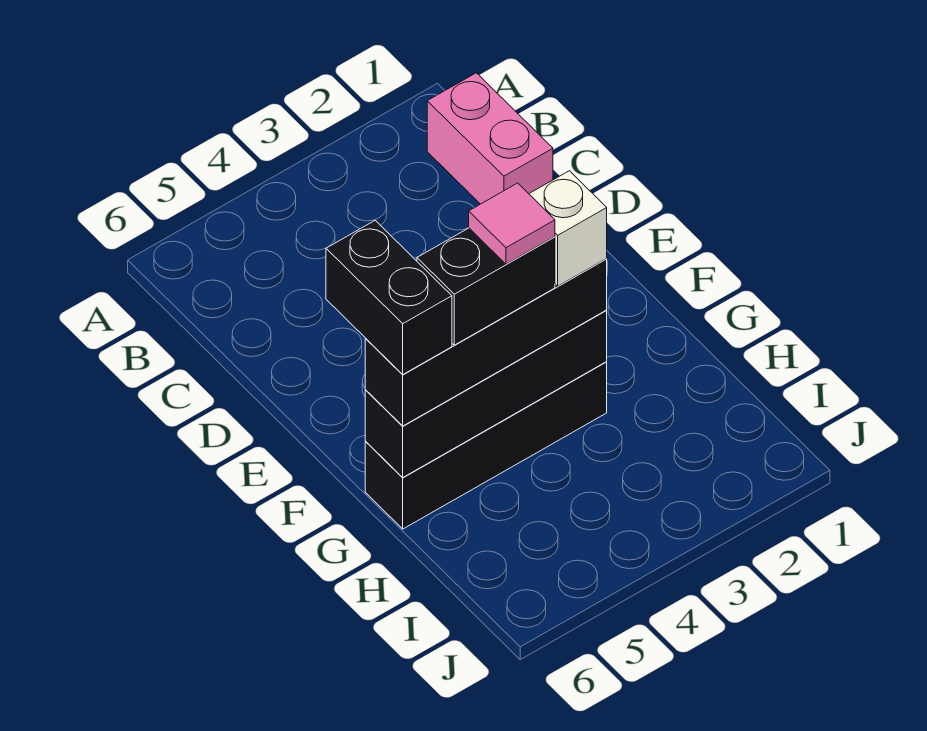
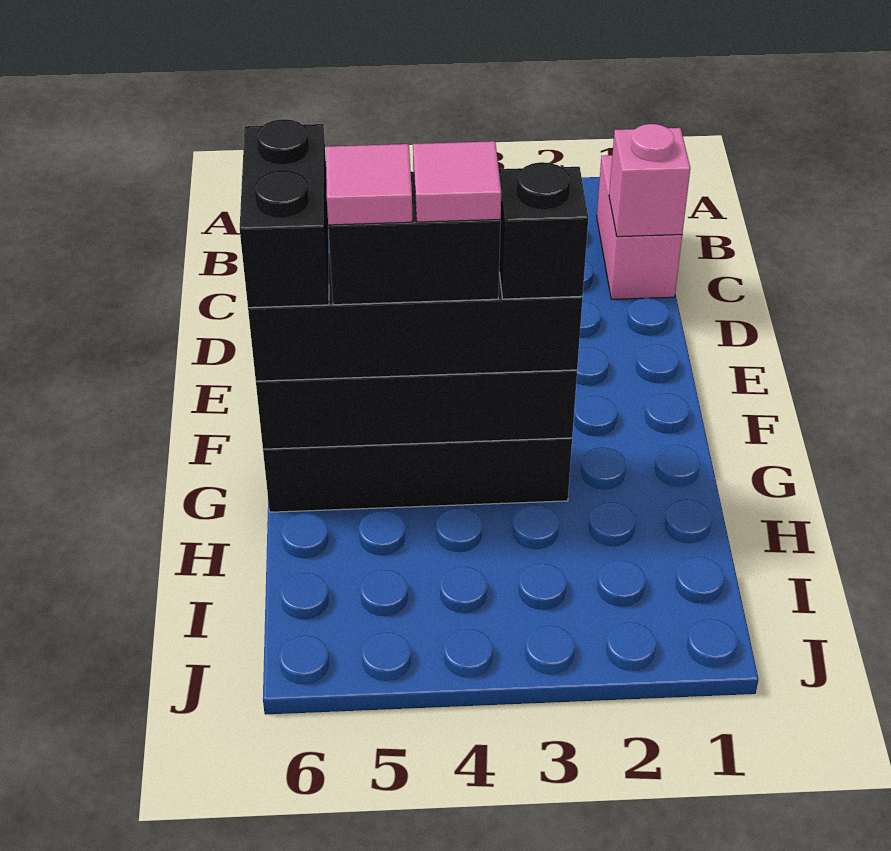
none -> pink brick C1 level 2
white brick G3 level 4 -> black brick G3 level 4
none -> pink tile G5 level 5

